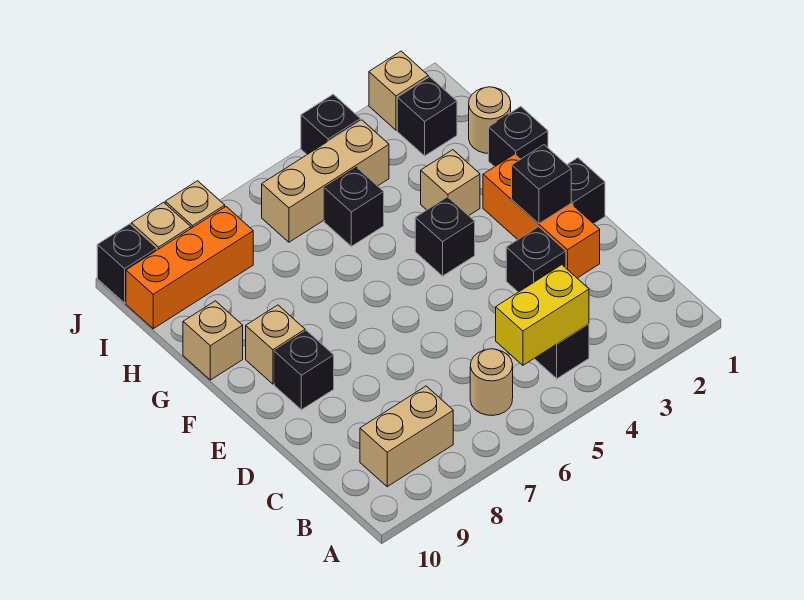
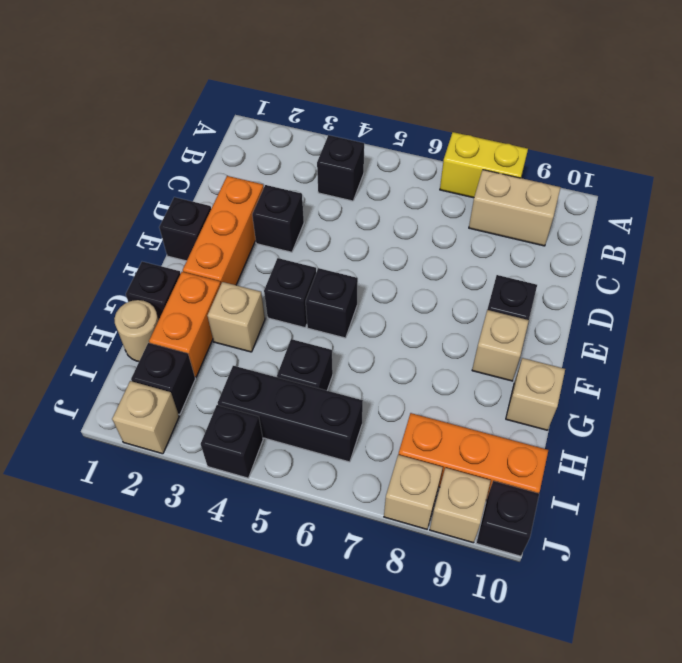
yellow brick B4:B5 level 2 -> yellow brick A7:A8 level 1
tan round brick B6 level 1 -> none
black brick E2 level 2 -> black brick F5 level 1
none -> orange brick G2:H2 level 1
tan brick I4:I6 level 1 -> black brick I4:I6 level 1

